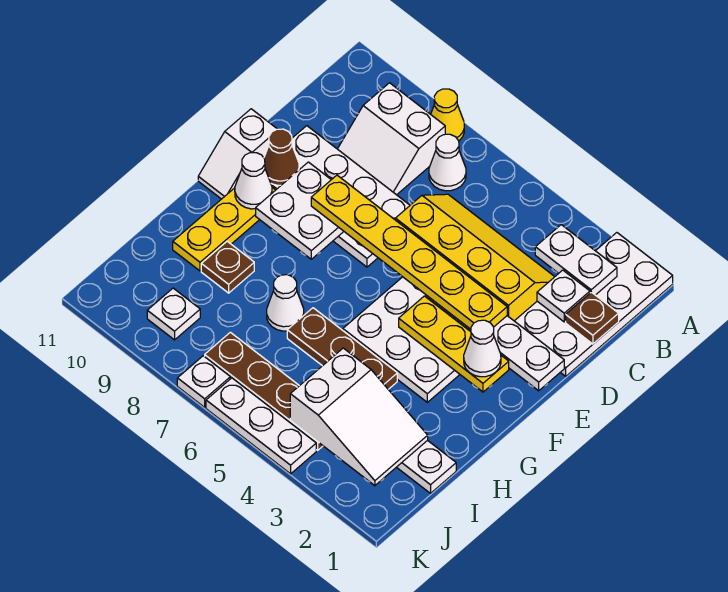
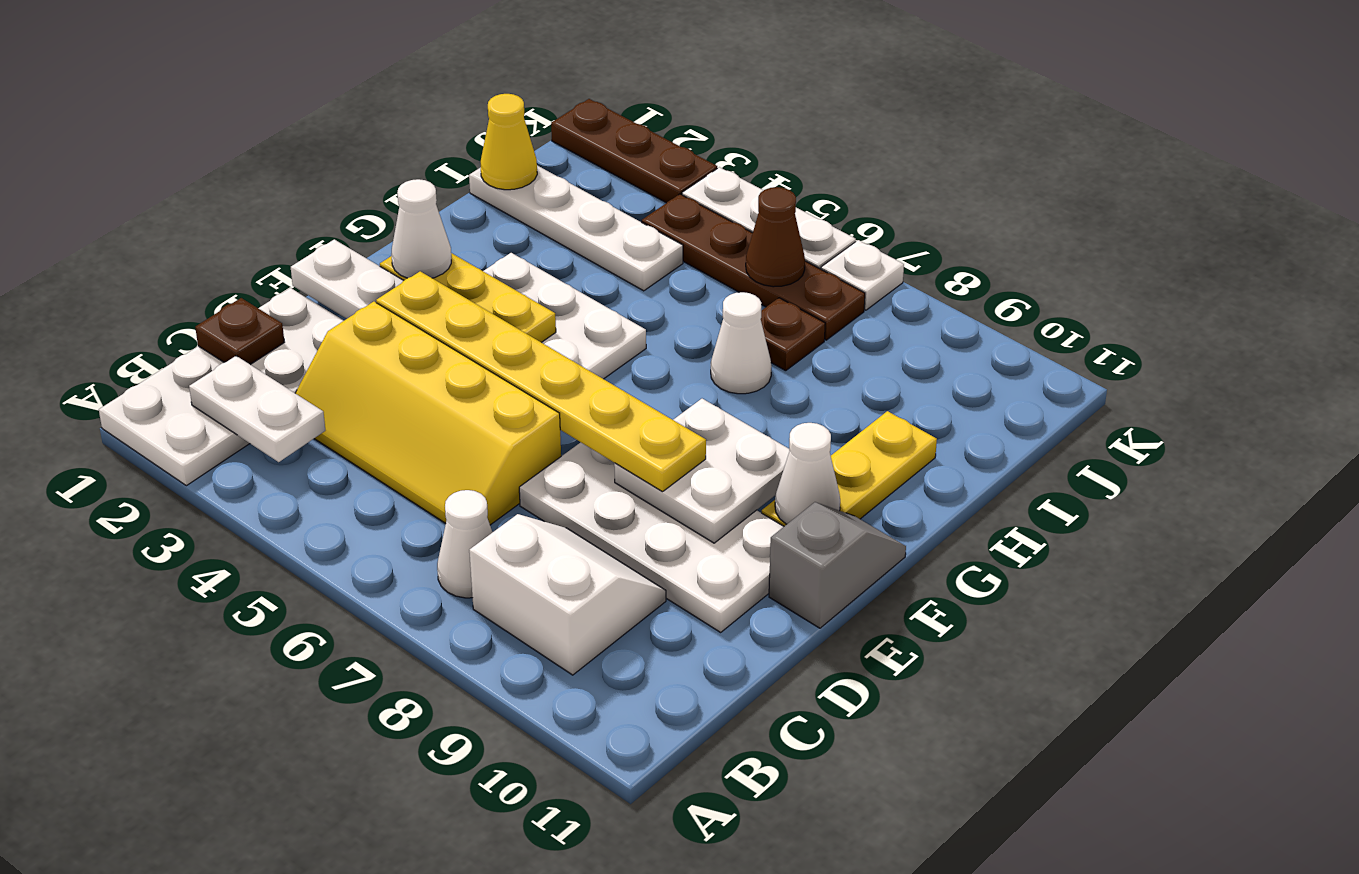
yellow cone A8 level 1 -> yellow cone I1 level 2
white plate C2 level 2 -> none
brown cone E10 level 2 -> brown cone J6 level 2
white slope E11:F11 level 1 top E -> grey slope E11:F11 level 1 top E
brown plate H4:H6 level 1 -> brown plate K1:K3 level 1
brown plate H9 level 1 -> brown plate I7 level 1
white slope I2:J4 level 2 top 4 -> none
white plate J9 level 1 -> none

